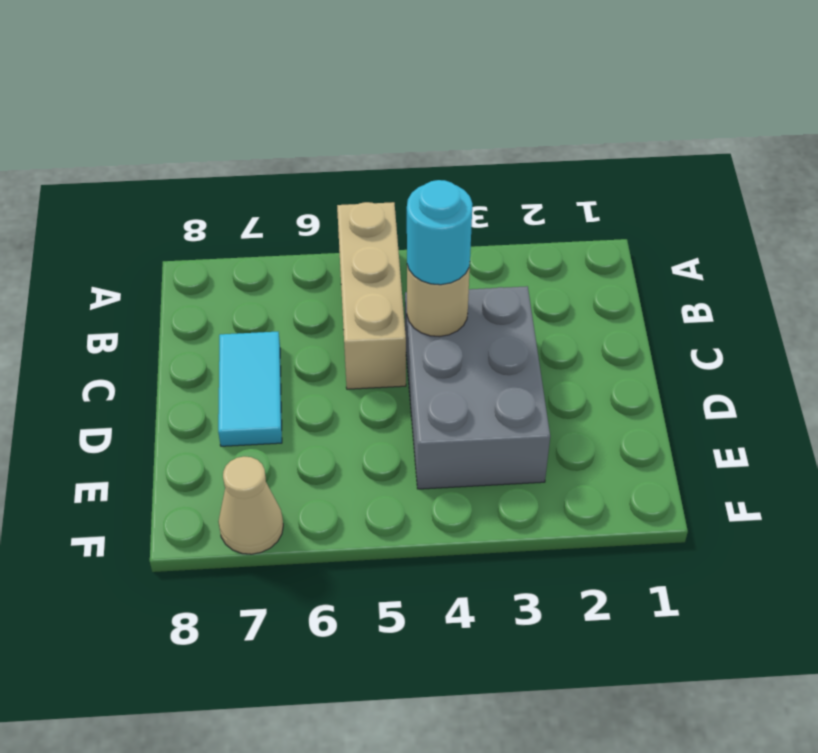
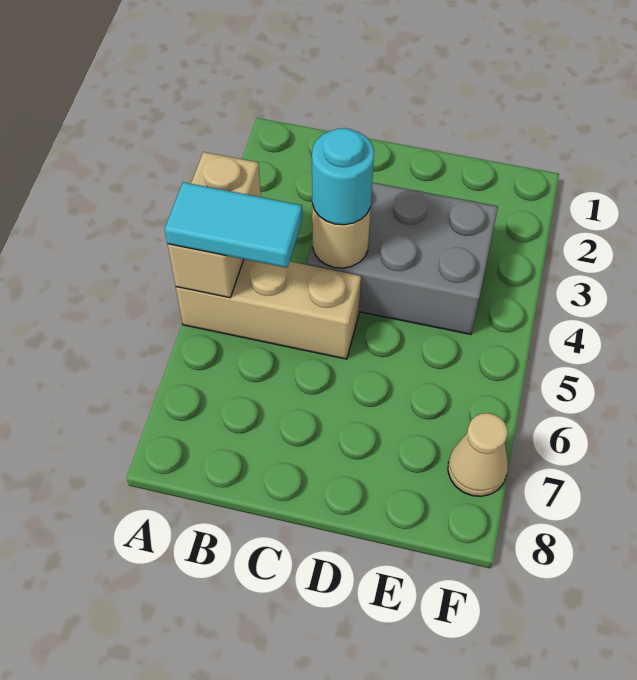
none -> tan brick A4:A5 level 2
cyan tile C7:D7 level 1 -> cyan tile A5:B5 level 3

